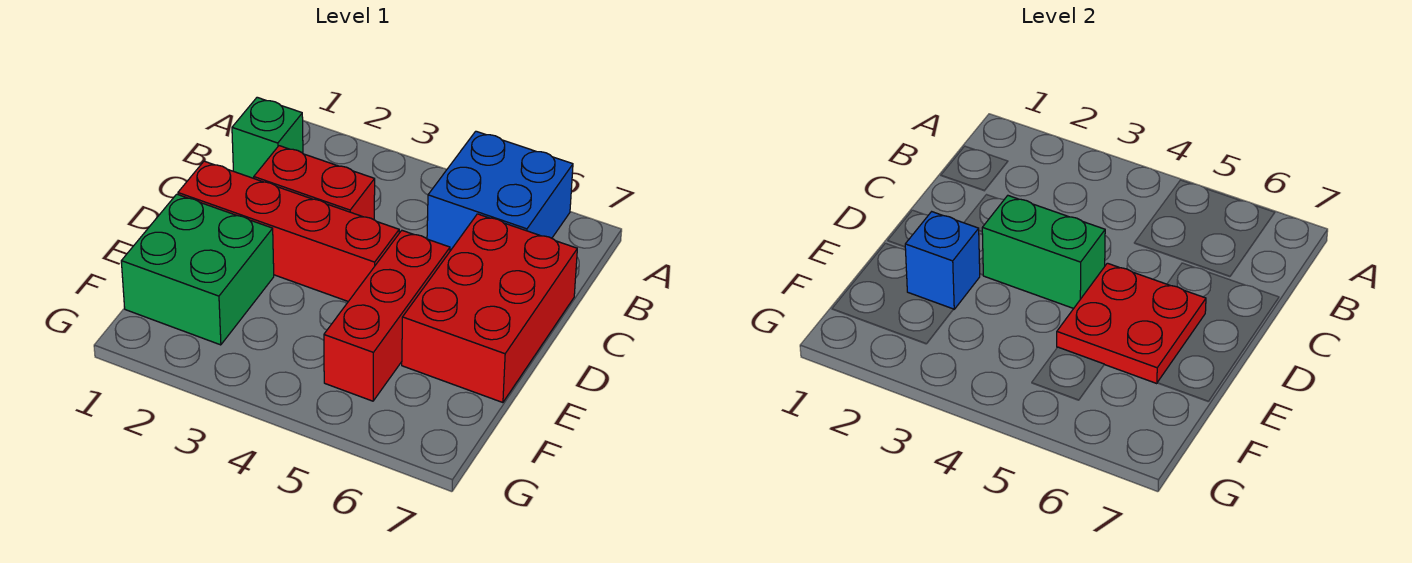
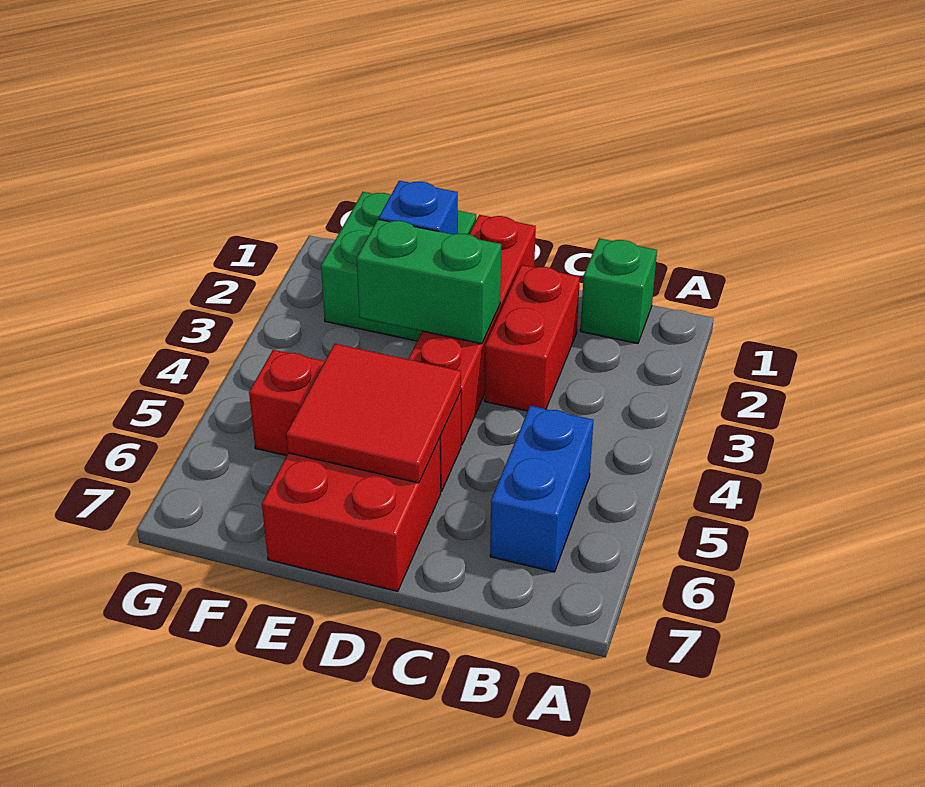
blue brick A5:B6 level 1 -> blue brick B5:B6 level 1
red brick C6:E7 level 1 -> red brick D6:E7 level 1
green brick D3:D4 level 2 -> green brick D3:E3 level 2
red plate D5:E6 level 2 -> red tile D5:E6 level 2

